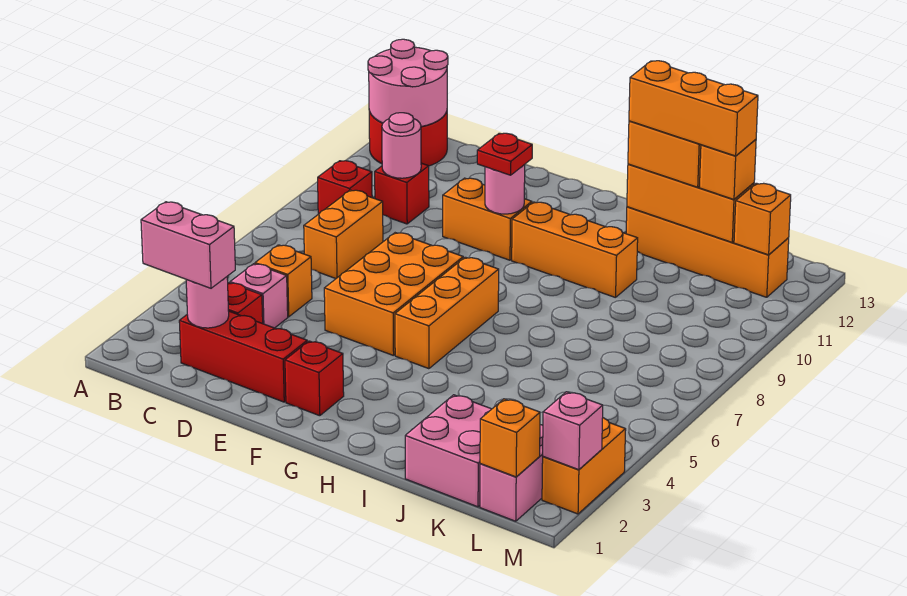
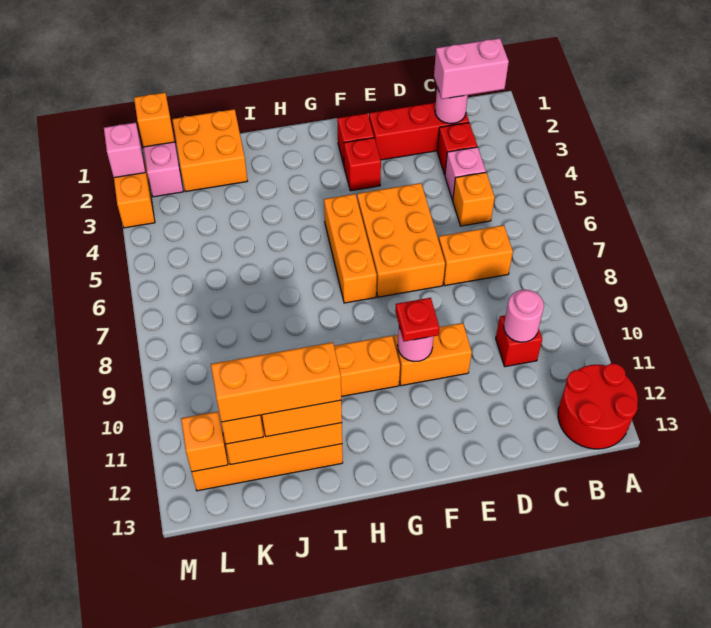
pink round brick A12:B13 level 2 -> none
red brick B9 level 1 -> red brick F3 level 1
orange brick C7:C8 level 1 -> orange brick C7:D7 level 1
pink brick J1:K2 level 1 -> orange brick J1:K2 level 1

